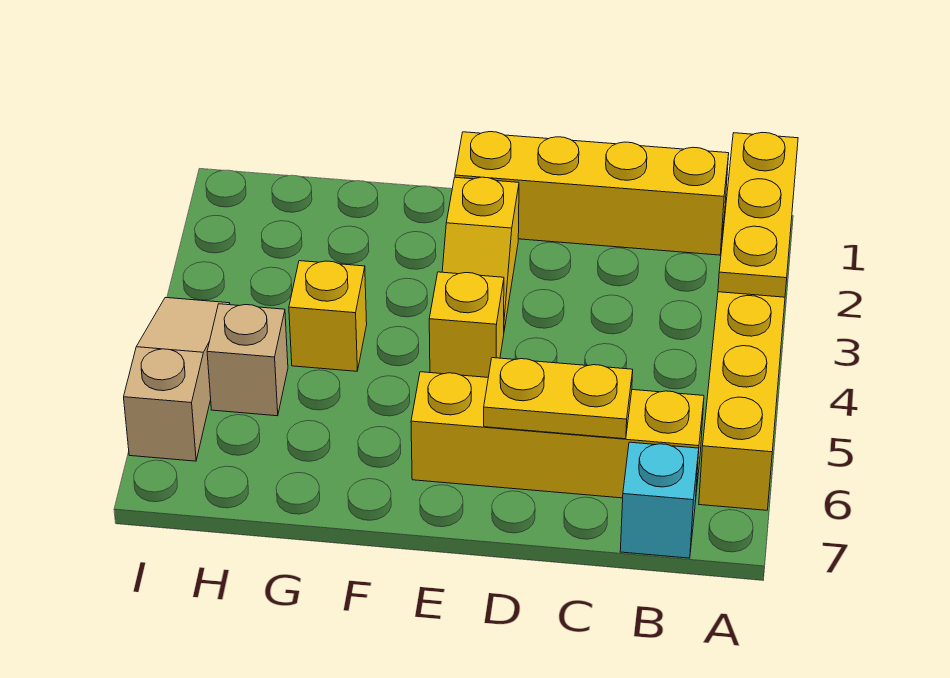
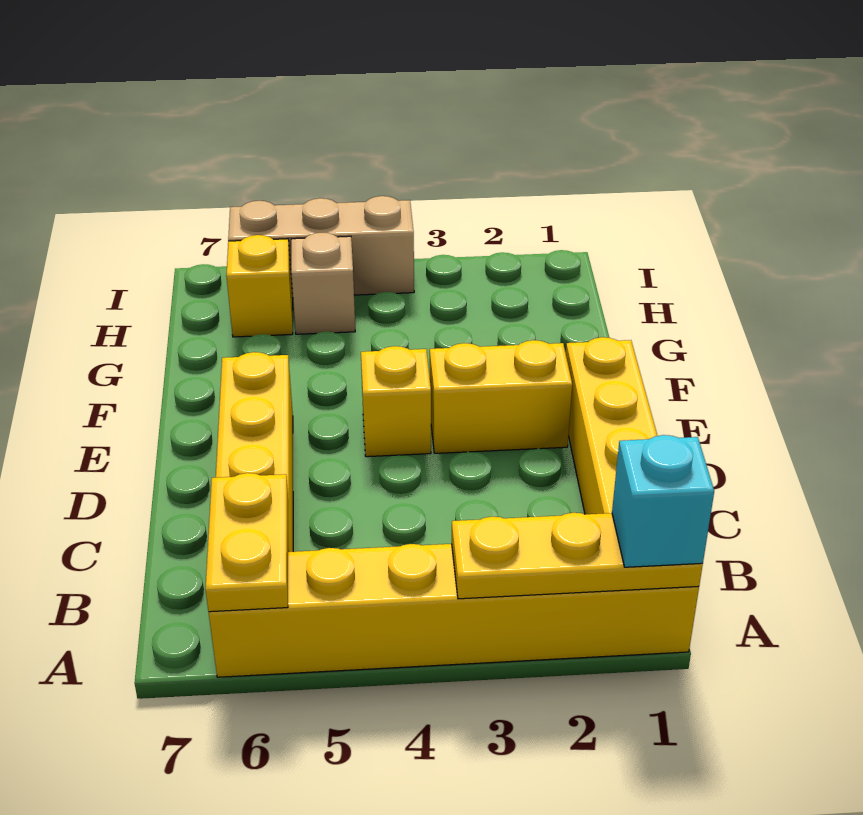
cyan brick B7 level 1 -> cyan brick A1 level 3
yellow plate C6:D6 level 2 -> yellow plate A6:B6 level 2
yellow slope E2:E3 level 1 top 2 -> yellow brick E2:E3 level 1
yellow brick G4 level 1 -> yellow brick H6 level 1
tan slope I4:I6 level 1 top 6 -> tan brick I4:I6 level 1

